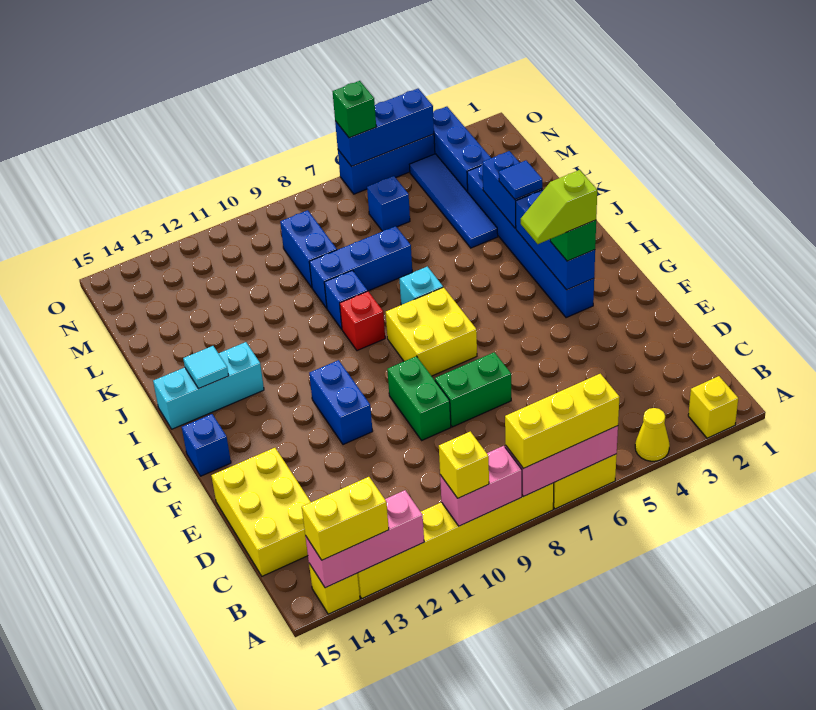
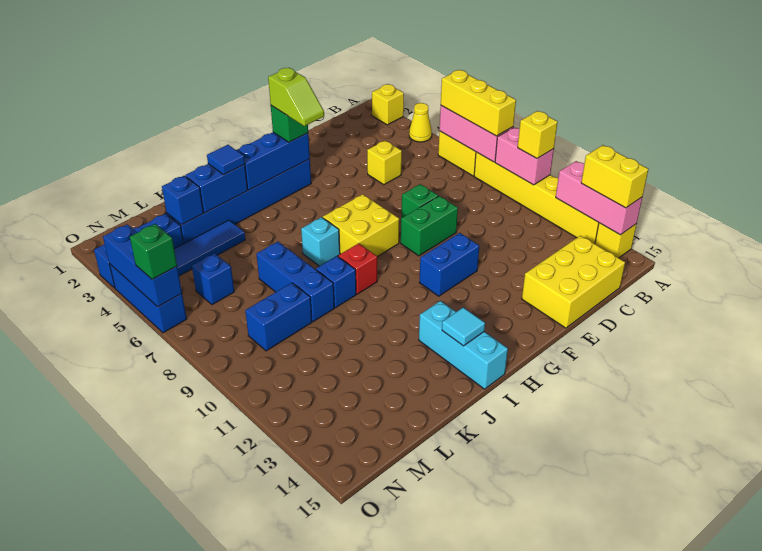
none -> yellow brick D5 level 1
green brick E7:E8 level 1 -> green brick E8 level 1
blue brick G15 level 1 -> blue brick L3 level 2

